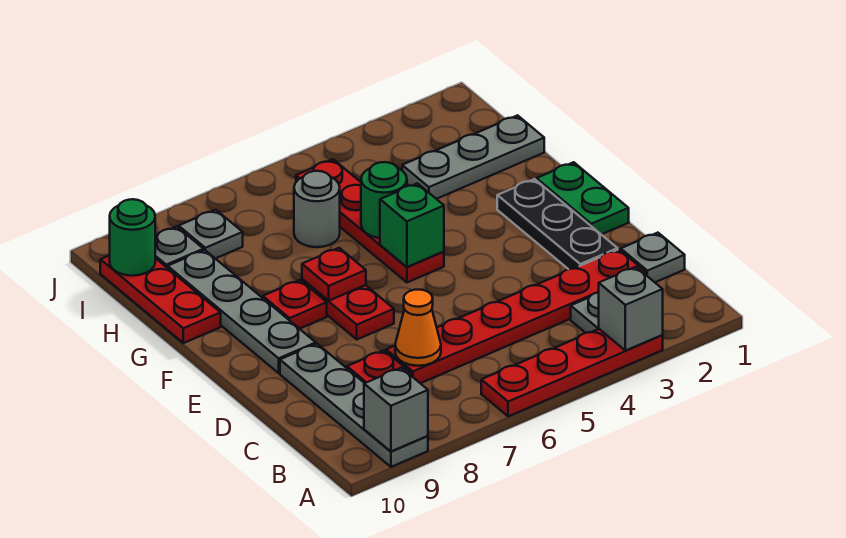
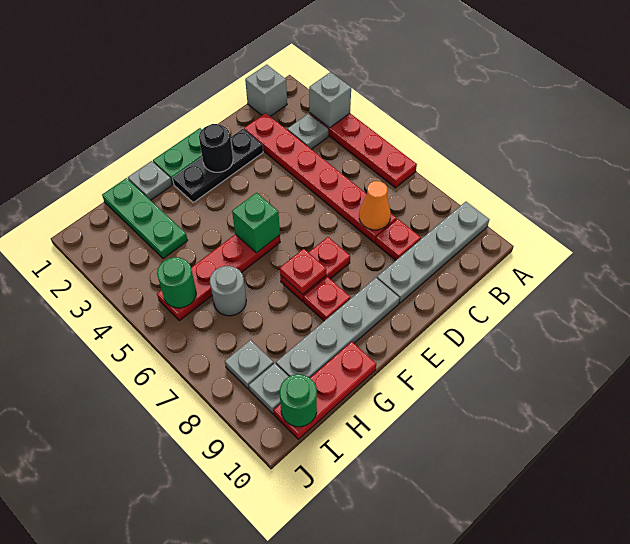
grey brick A9 level 2 -> grey brick B1 level 1
grey plate C1 level 1 -> grey plate G1 level 1
none -> black round brick E2 level 2
green round brick G5 level 2 -> green round brick I5 level 2
grey plate H1:H3 level 1 -> green plate H1:H3 level 1

